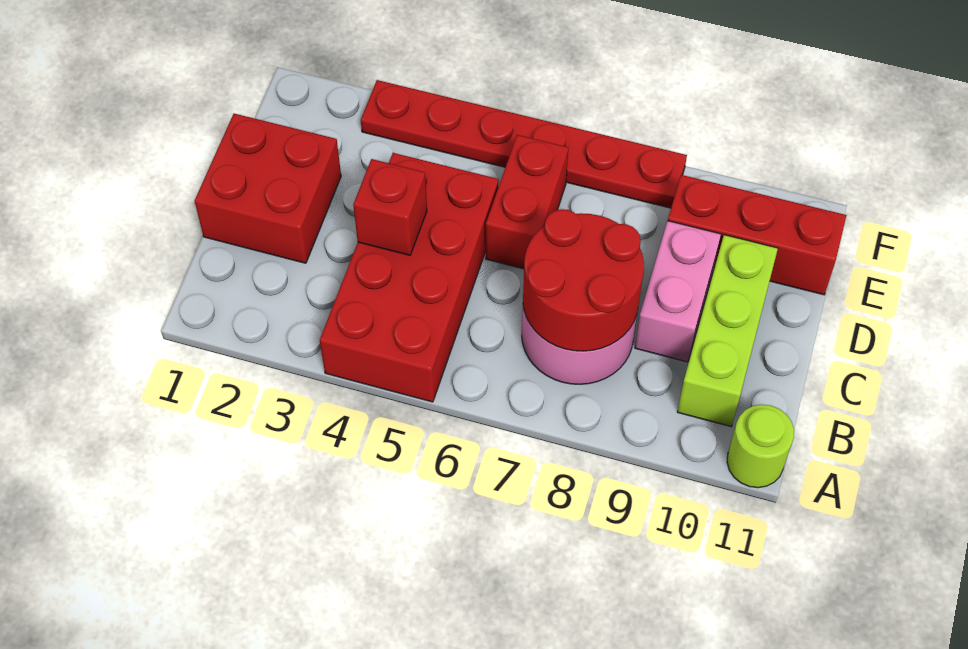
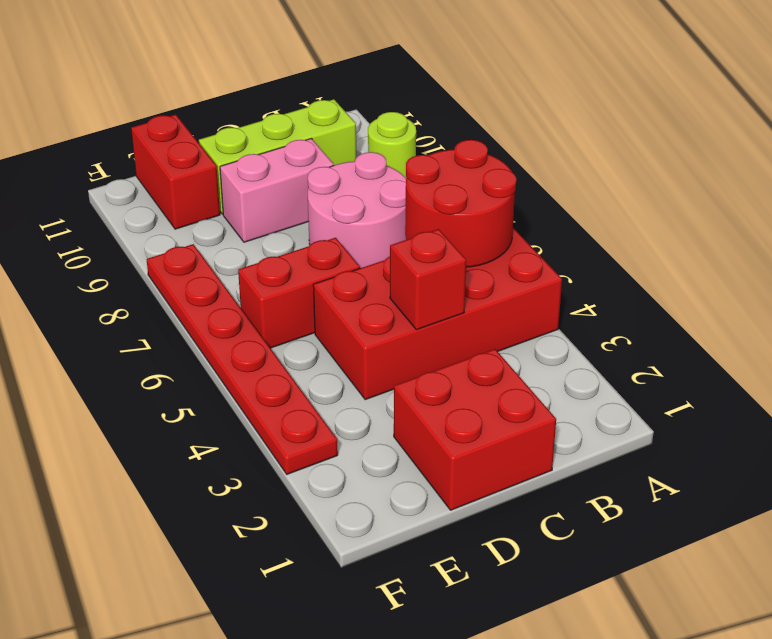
lime round brick A11 level 1 -> lime round brick A9 level 1
red round brick B7:C8 level 2 -> red round brick A5:B6 level 2
red brick E9:E11 level 1 -> red brick E10:E11 level 1

